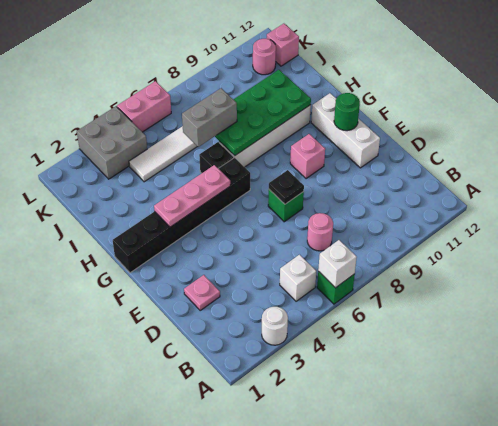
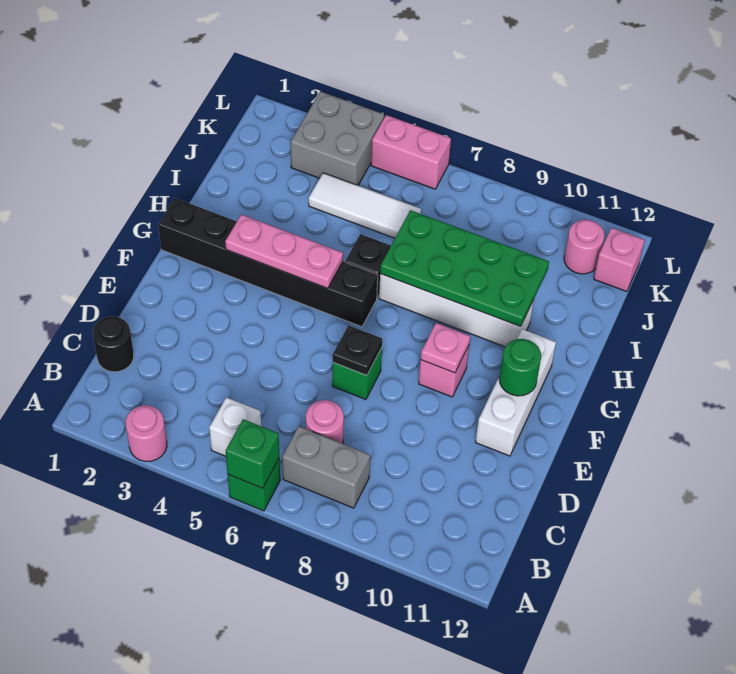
white round brick A3 level 1 -> pink round brick A3 level 1
white brick A6 level 2 -> green brick A6 level 2
none -> black round brick C1 level 1
pink plate D2 level 1 -> pink plate F9 level 2
grey brick I6:I7 level 3 -> grey brick B7:B8 level 1

